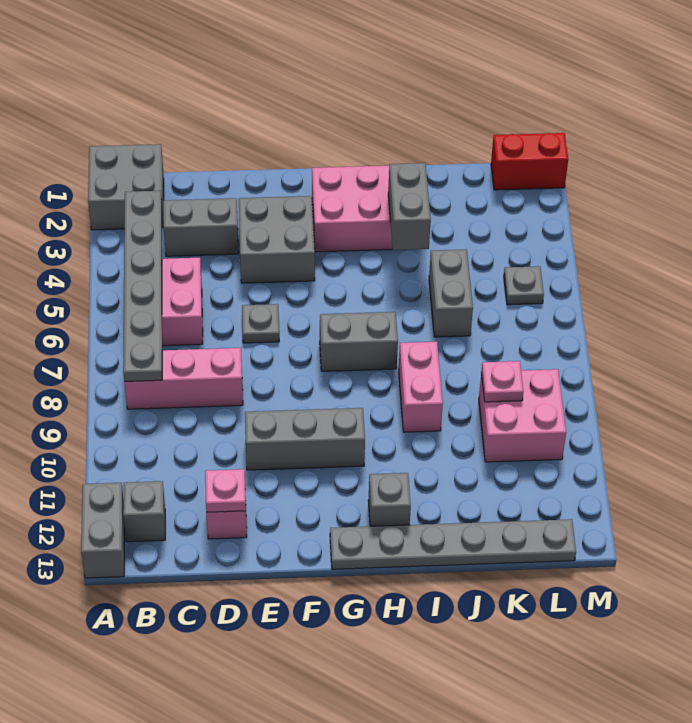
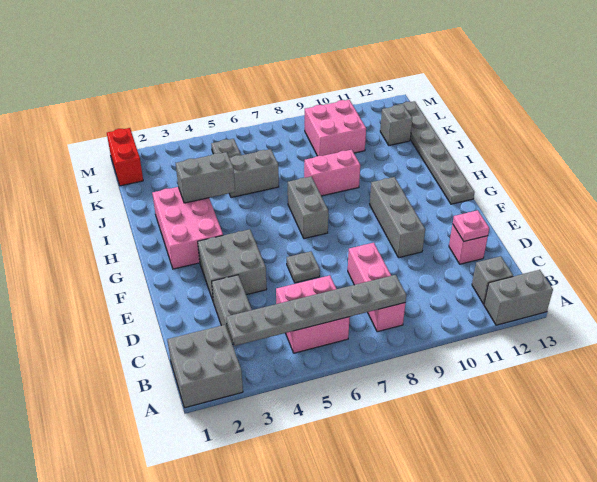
grey brick H12 level 1 -> grey brick K12 level 1
pink plate K9 level 2 -> none

